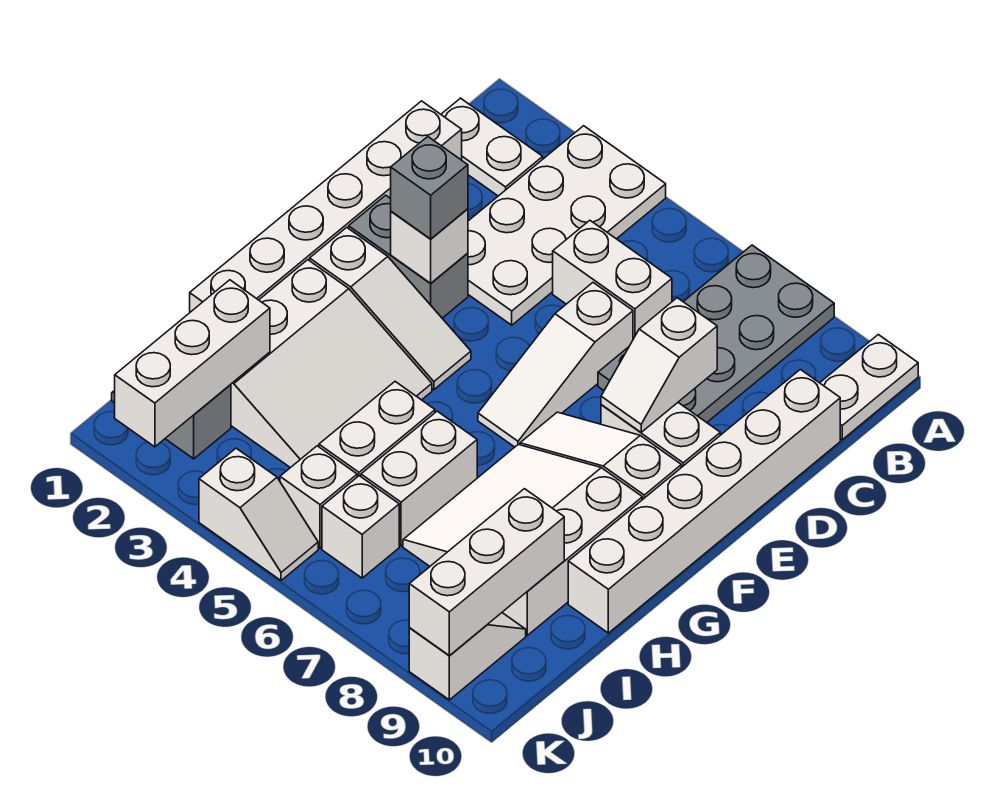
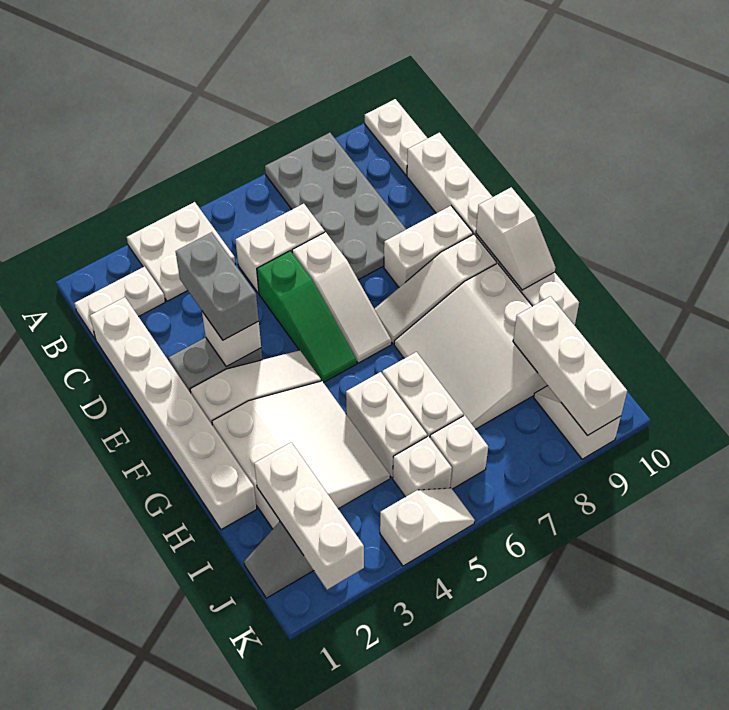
white plate A3:D4 level 1 -> white plate A3:B4 level 1
none -> green slope D5:F5 level 1 top D
white slope D8:E8 level 2 top D -> white slope F10:G10 level 2 top F
grey brick E3 level 3 -> grey brick D3:E3 level 3

